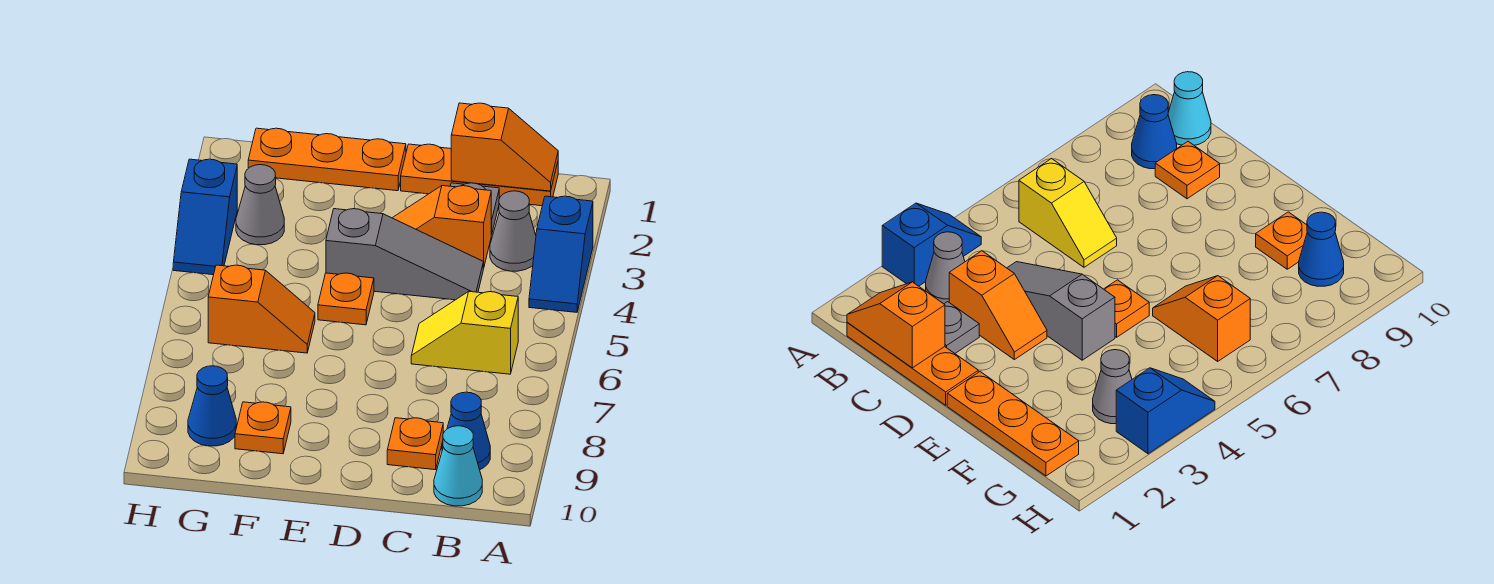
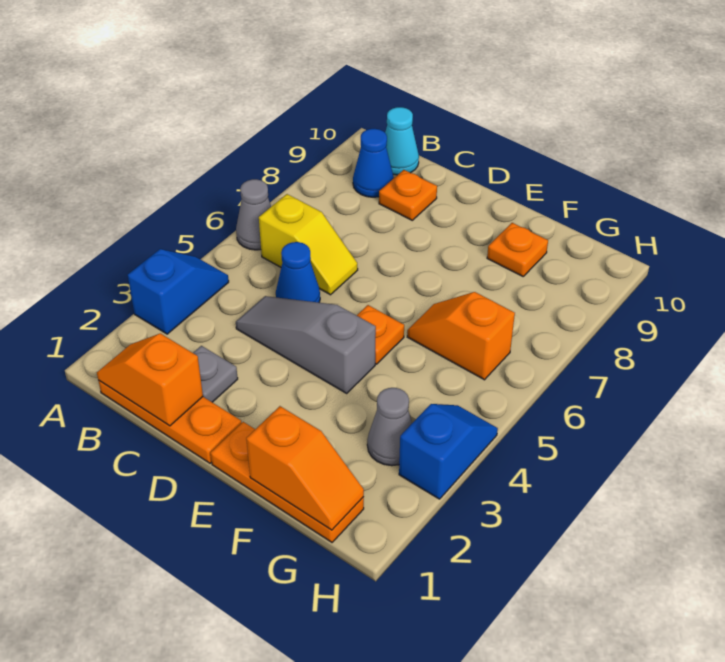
grey cone B3 level 1 -> grey cone A6 level 1
orange slope C3:D3 level 1 top C -> orange slope F1:G1 level 2 top F
blue cone G9 level 1 -> blue cone C5 level 1

